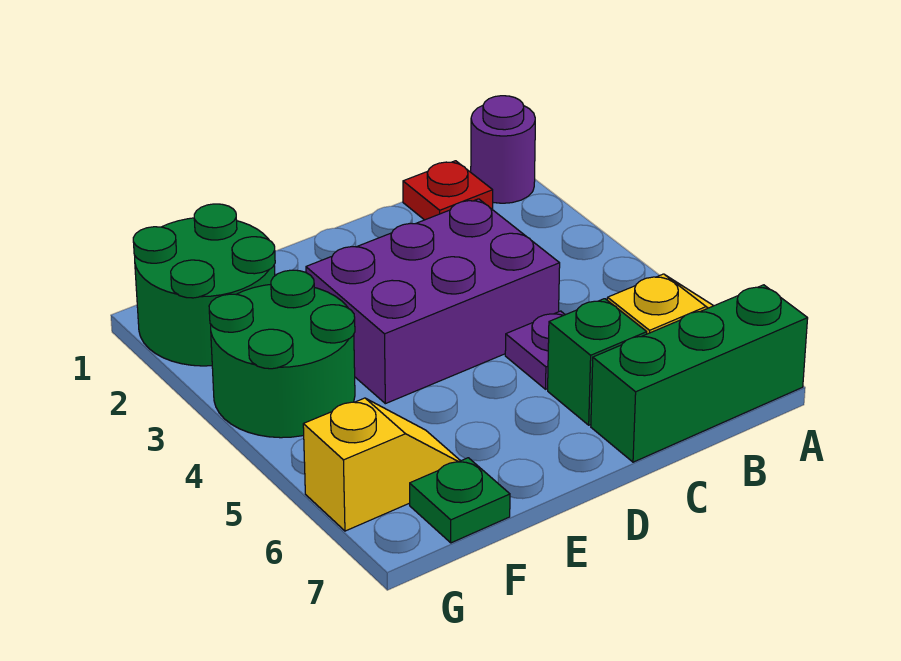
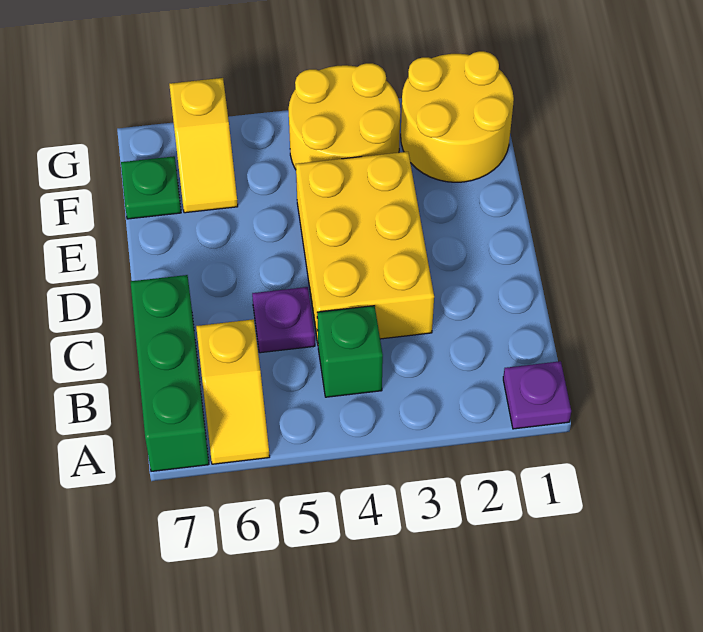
purple round brick A1 level 1 -> purple plate A1 level 1
red plate B1 level 1 -> none
purple brick C3:E4 level 1 -> yellow brick C3:E4 level 1
green brick C6 level 1 -> green brick B4 level 1
green round brick F1:G2 level 1 -> yellow round brick F1:G2 level 1
green round brick F3:G4 level 1 -> yellow round brick F3:G4 level 1

